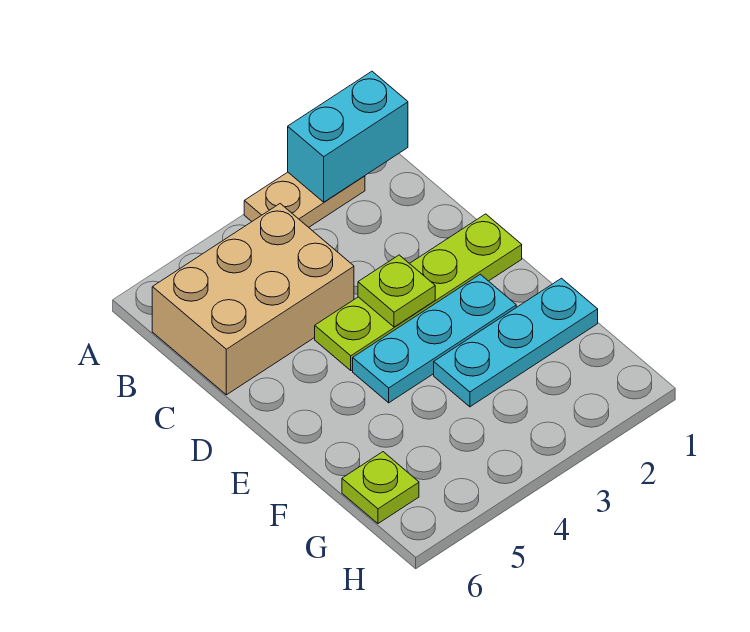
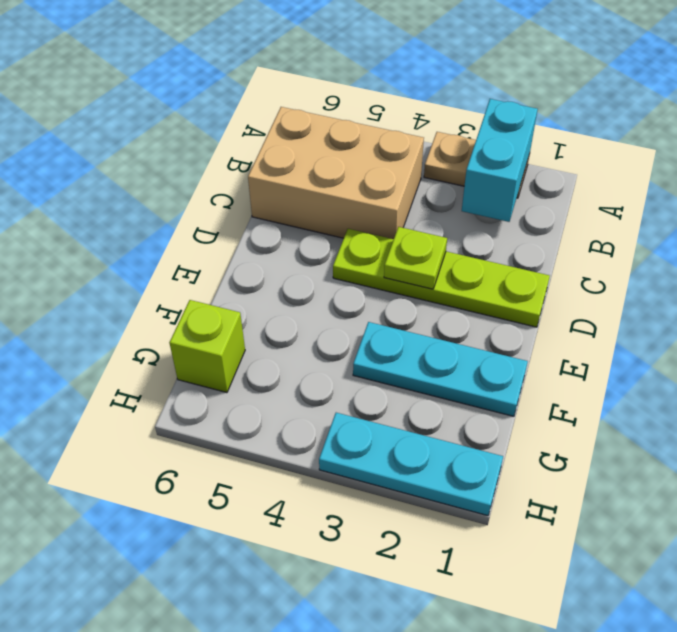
cyan brick A1:A2 level 2 -> cyan brick A2:B2 level 2
cyan plate E2:E4 level 1 -> cyan plate H1:H3 level 1
lime plate G6 level 1 -> lime brick G6 level 1

